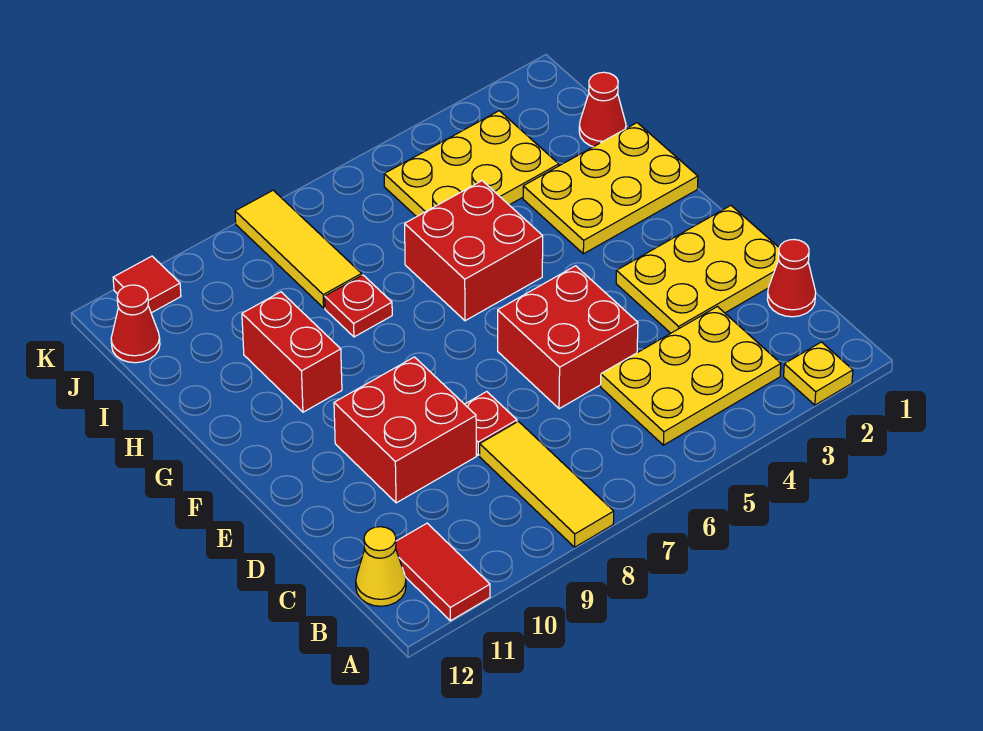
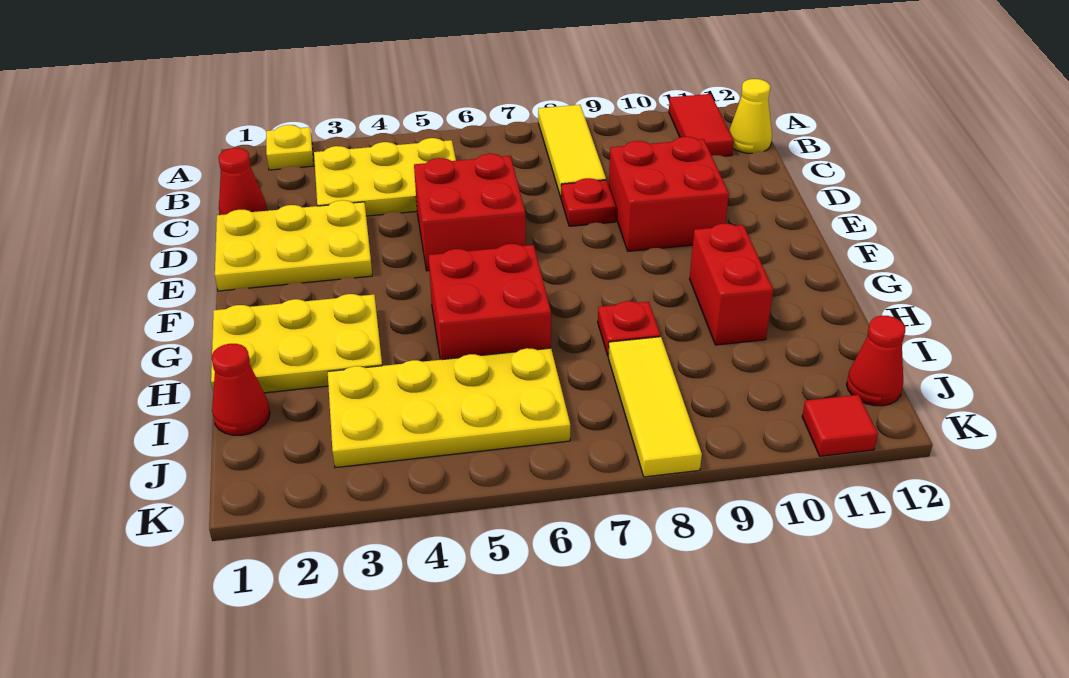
yellow plate I3:J5 level 1 -> yellow plate I3:J6 level 1

